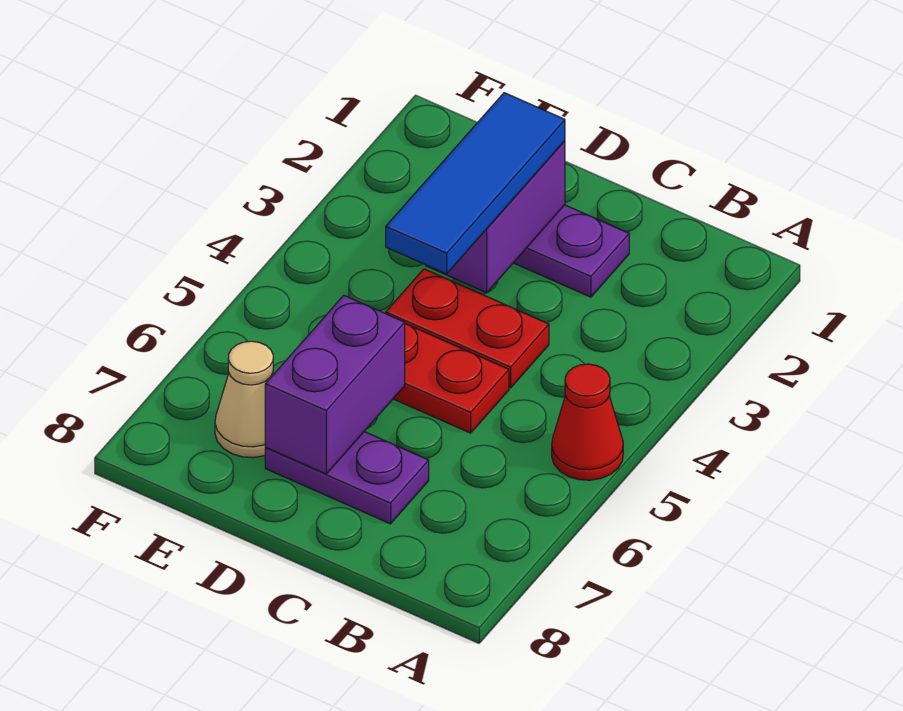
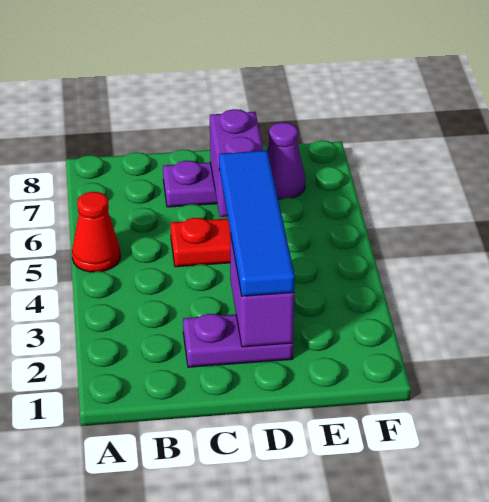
red plate C4:D4 level 1 -> none
blue tile D2:D4 level 3 -> blue tile D2:D5 level 3
tan cone E7 level 1 -> purple cone E7 level 1

